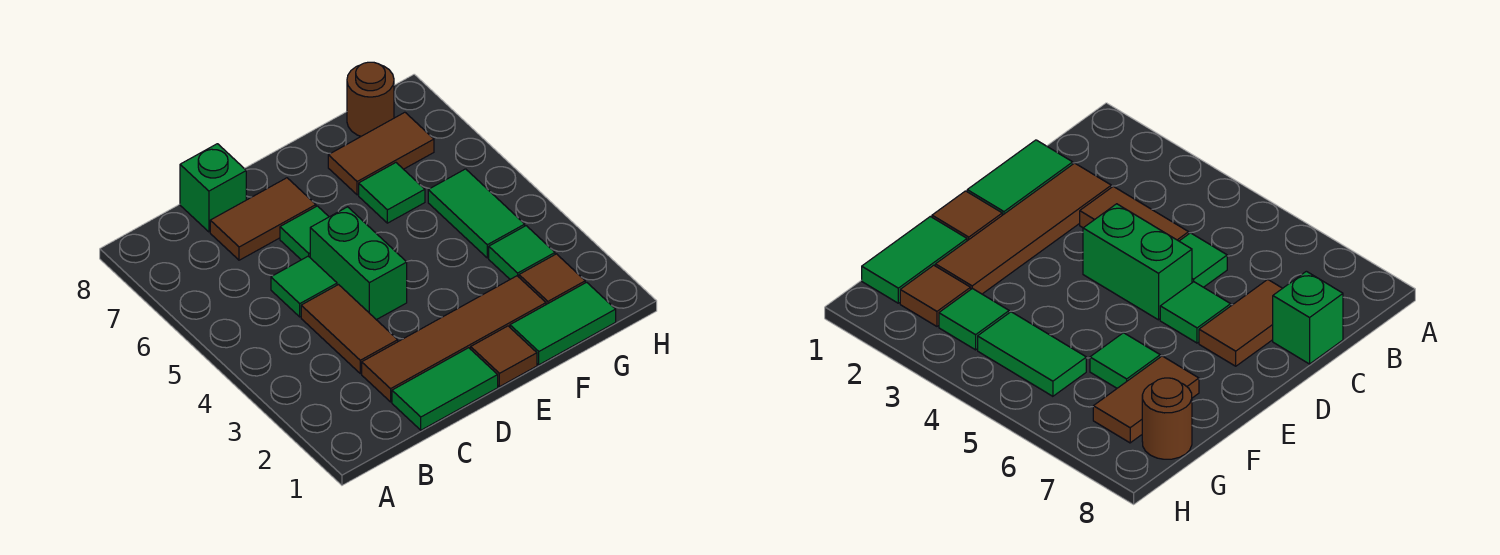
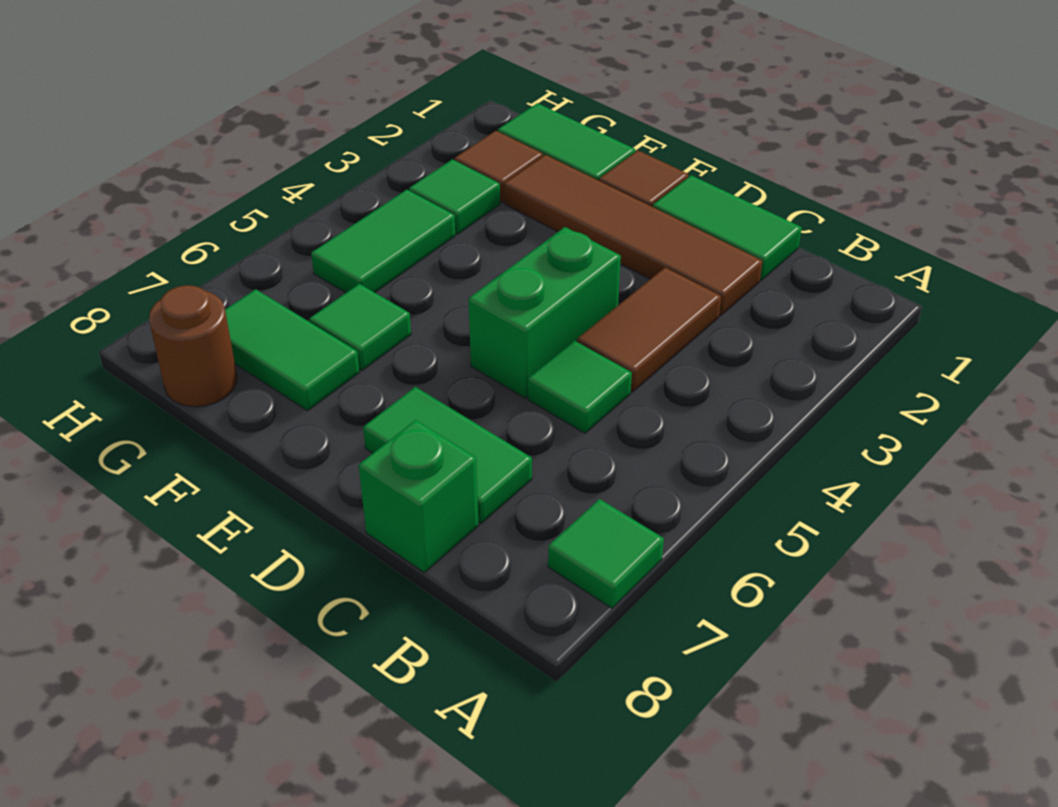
brown tile C7:D7 level 1 -> green tile C7:D7 level 1
green tile D6 level 1 -> green tile A7 level 1
brown tile F7:G7 level 1 -> green tile F7:G7 level 1

